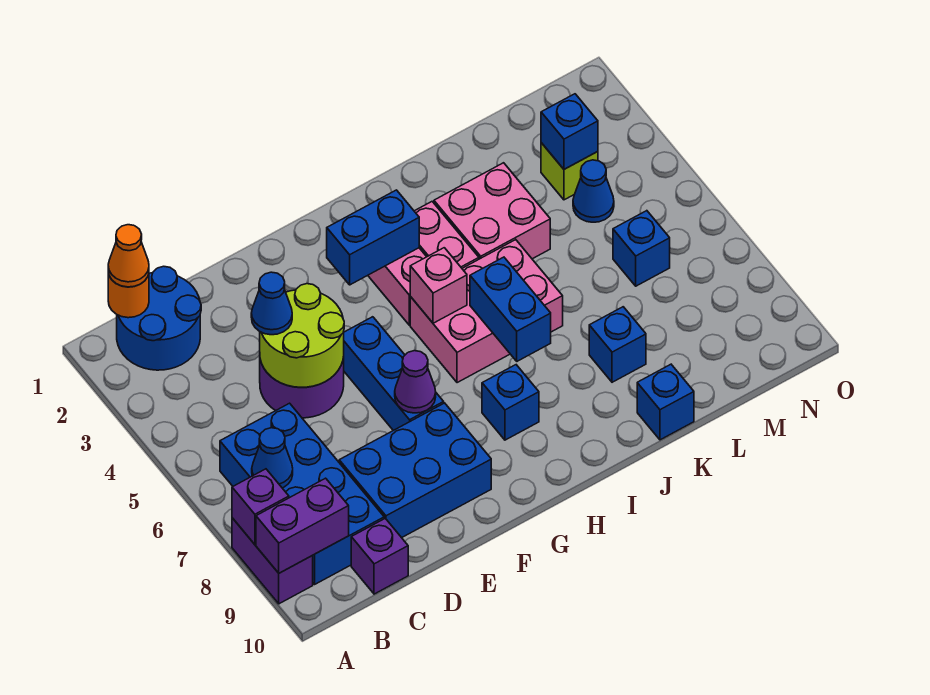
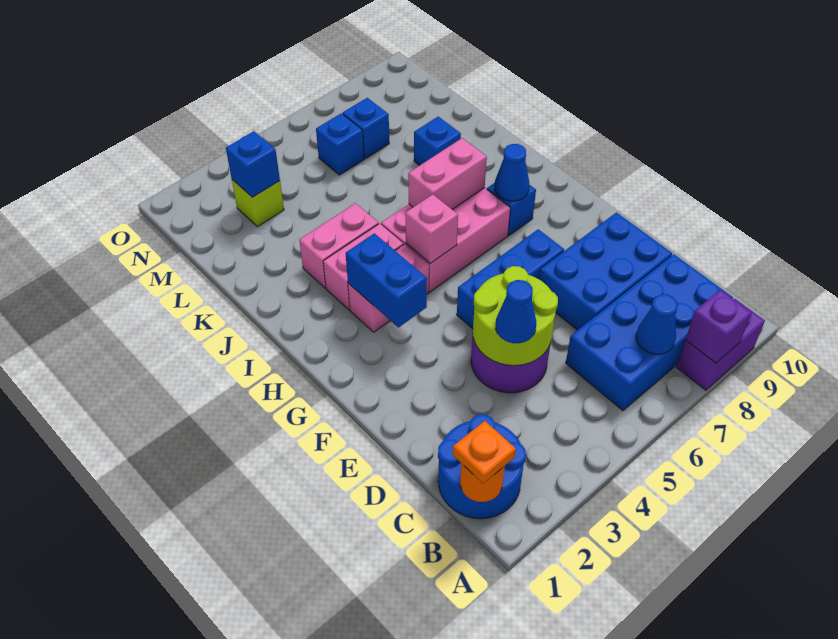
purple brick A9:B9 level 2 -> none
orange cone B1 level 3 -> orange plate B1 level 3
purple brick C10 level 1 -> none
blue brick D8:F9 level 1 -> blue brick D7:E9 level 1
purple cone F7 level 2 -> none
pink brick H5:J6 level 1 -> pink brick H5:I7 level 1
blue brick I6:I7 level 2 -> pink brick I6:I7 level 2
pink brick J3:K4 level 1 -> pink brick J3:J4 level 1
blue brick K10 level 1 -> blue brick M7 level 1
blue cone M4 level 1 -> blue cone H8 level 2

